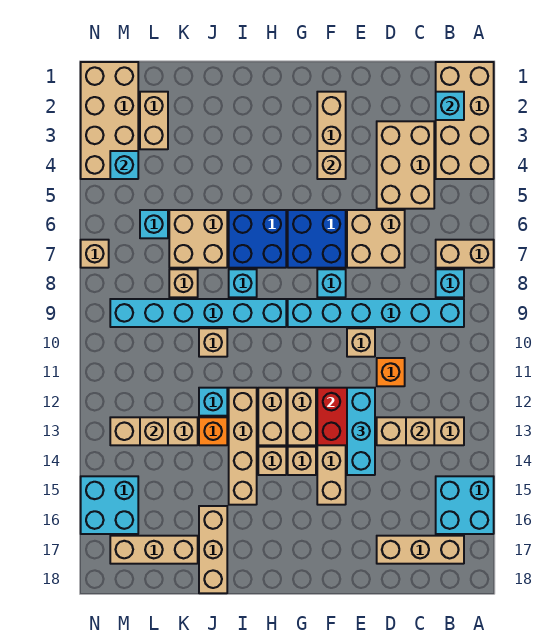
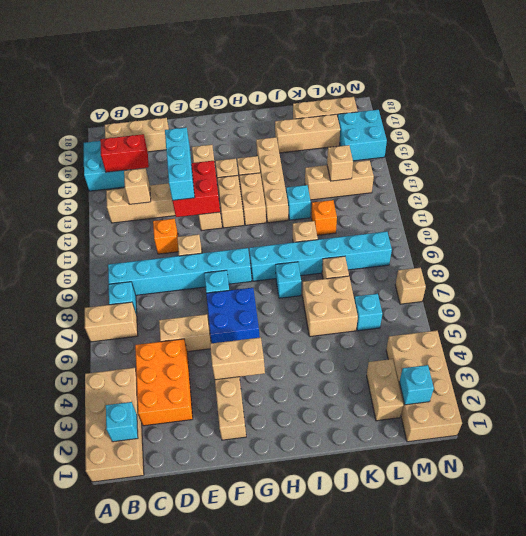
none -> red brick B15:C15 level 2
tan brick C3:D5 level 1 -> orange brick C3:D5 level 1
tan brick D6:E7 level 1 -> tan brick D6:E6 level 1
tan brick F4 level 2 -> tan brick F4:G4 level 2
blue brick H6:I7 level 1 -> none
orange brick J13 level 1 -> orange brick K11 level 1
tan brick J16:J18 level 1 -> tan brick J16:L16 level 1
cyan brick M4 level 2 -> cyan brick M2 level 2

